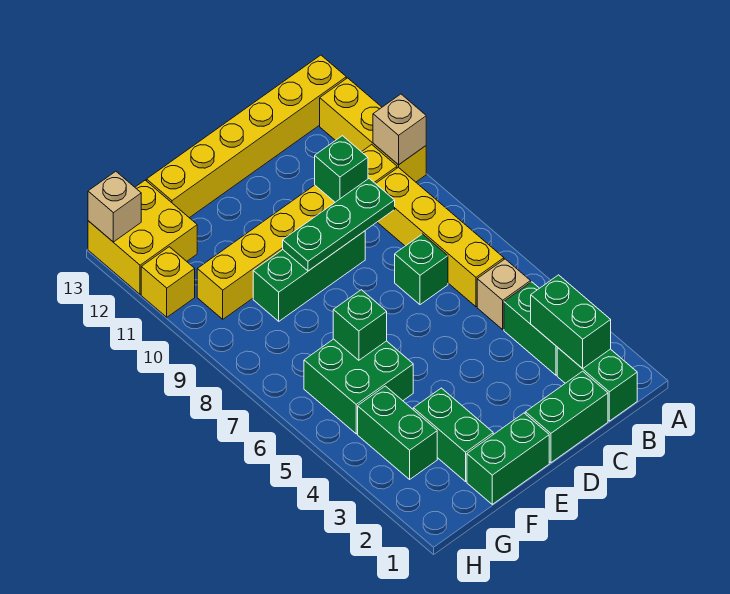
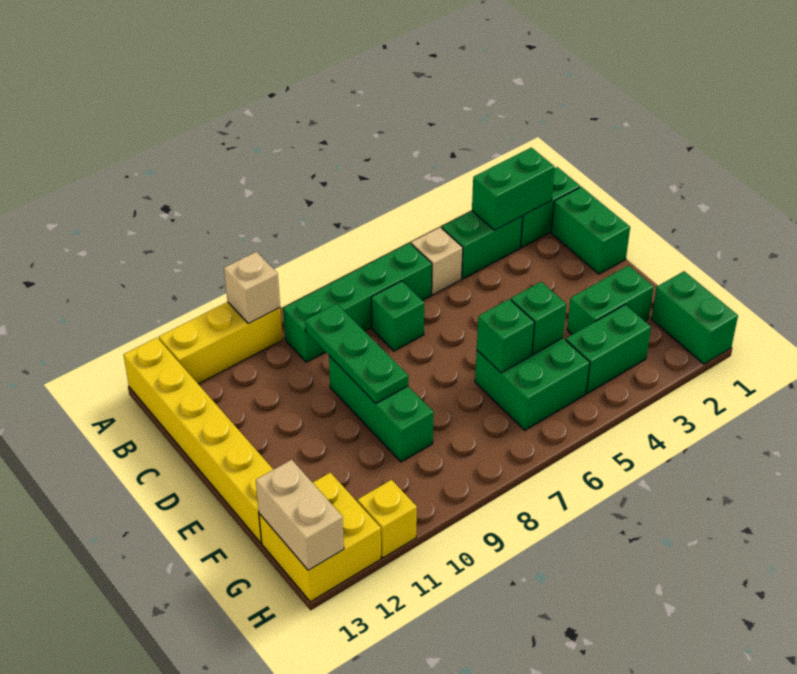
yellow brick B6:B9 level 1 -> green brick B6:B9 level 1
yellow brick B10:G10 level 1 -> none
green brick C10 level 2 -> green brick F5 level 2
green brick E1:F1 level 1 -> green brick G1:H1 level 1
tan brick H13 level 2 -> tan brick G13:H13 level 2

